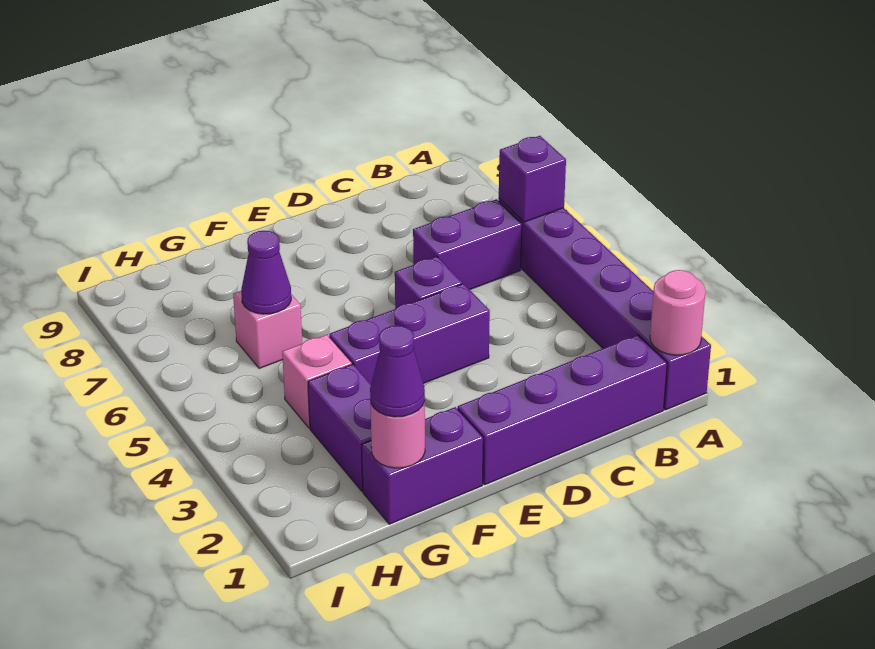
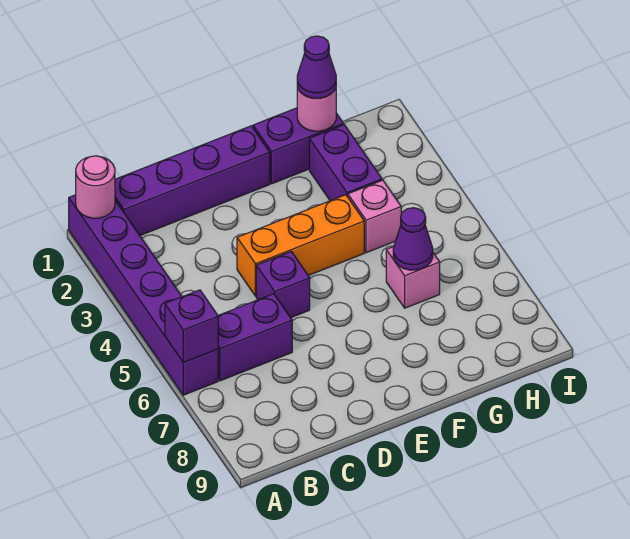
purple brick D4:F4 level 1 -> orange brick D4:F4 level 1

